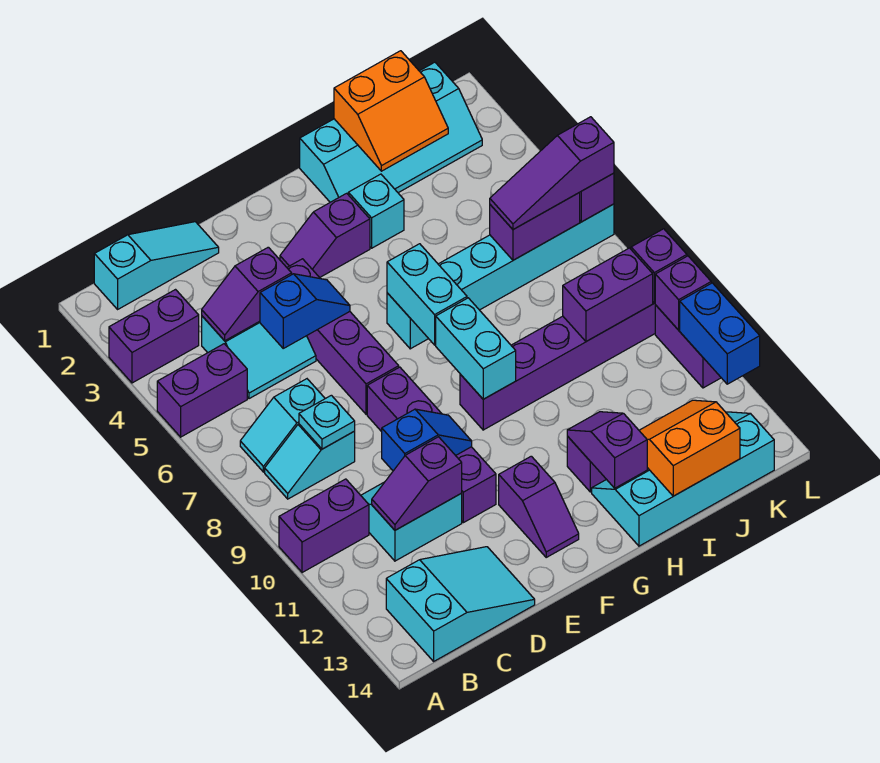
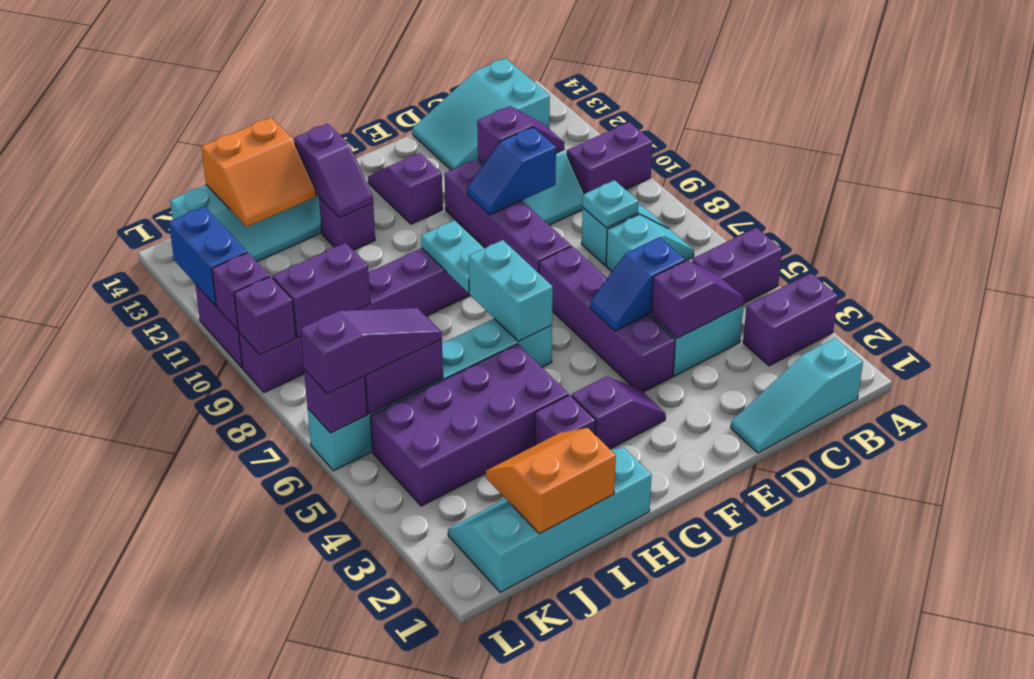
cyan brick G8:G9 level 2 -> cyan plate G8:G9 level 2
cyan brick H3 level 1 -> purple brick H3 level 1
none -> purple brick H4:K5 level 1

